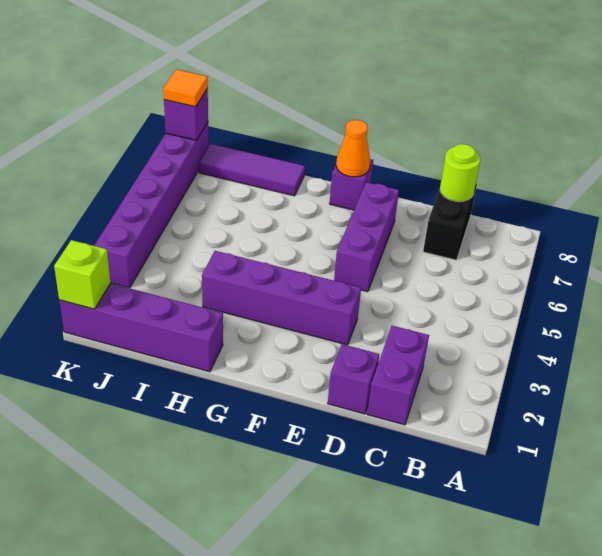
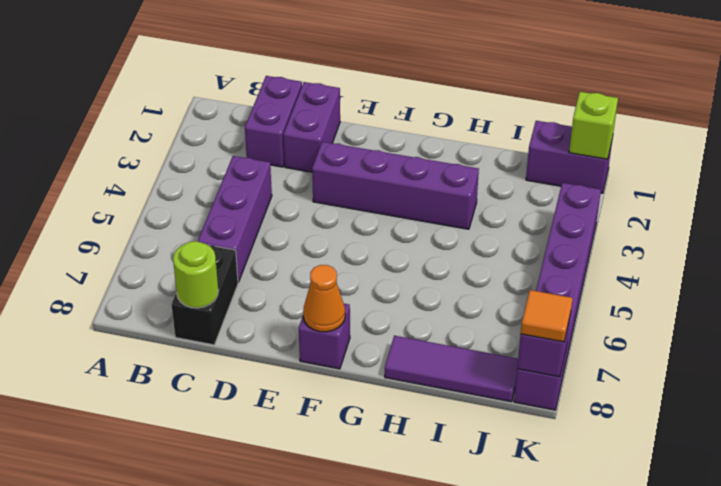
purple brick D1 level 1 -> purple brick D1:D2 level 1
purple brick E5:E7 level 1 -> purple brick C4:C6 level 1
purple brick H1:K1 level 1 -> purple brick J1:K1 level 1

